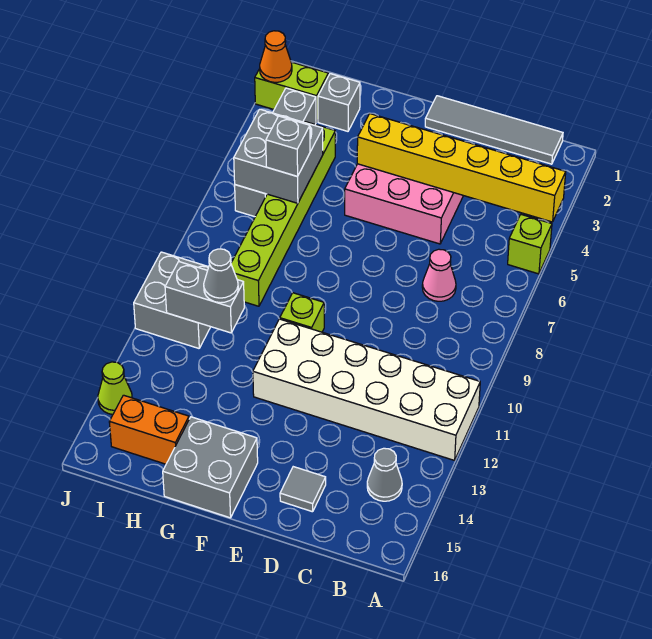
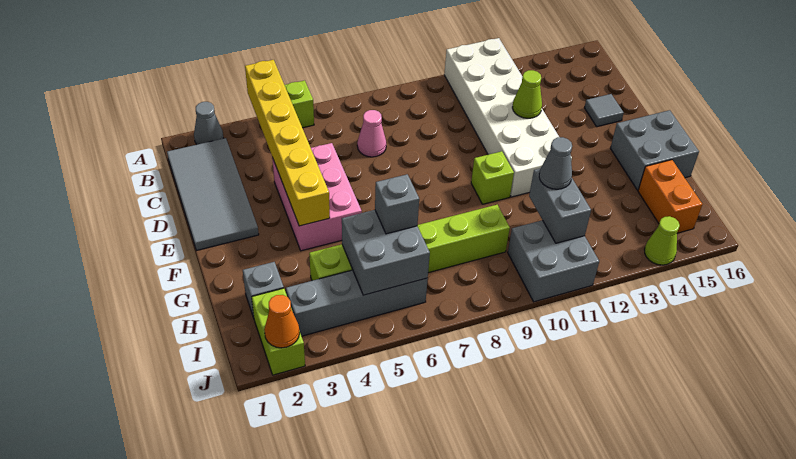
grey tile B1:E1 level 1 -> grey tile B1:E2 level 1
grey cone B14 level 1 -> grey cone A2 level 1
none -> lime cone D12 level 2

